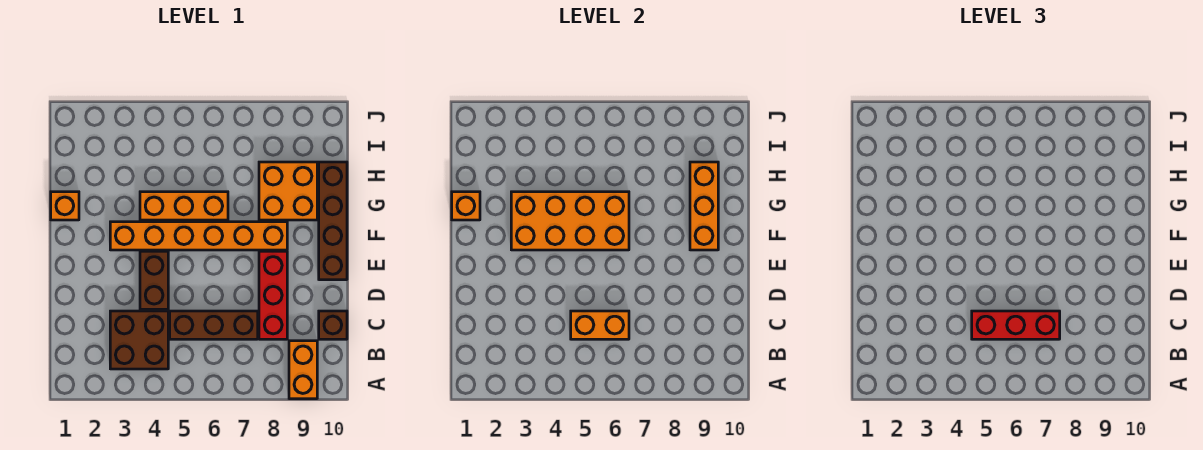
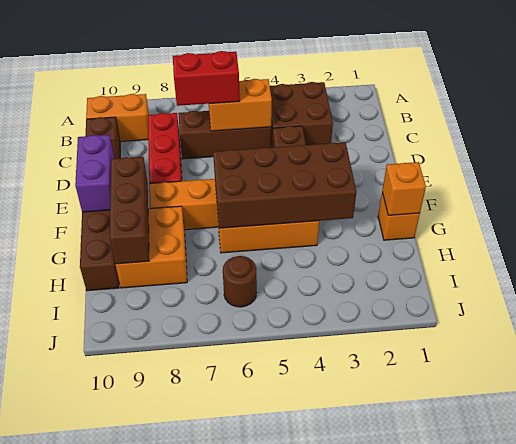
orange brick A9:B9 level 1 -> orange brick B9:B10 level 1
red brick C5:C7 level 3 -> red brick C6:C7 level 3
none -> purple brick E10:F10 level 2
orange brick F3:G6 level 2 -> brown brick F3:G6 level 2
orange brick F9:H9 level 2 -> brown brick F9:H9 level 2
none -> brown round brick I6 level 1

